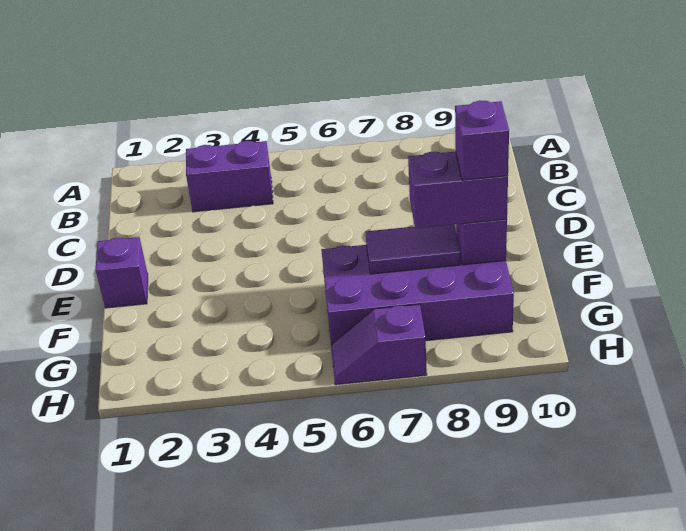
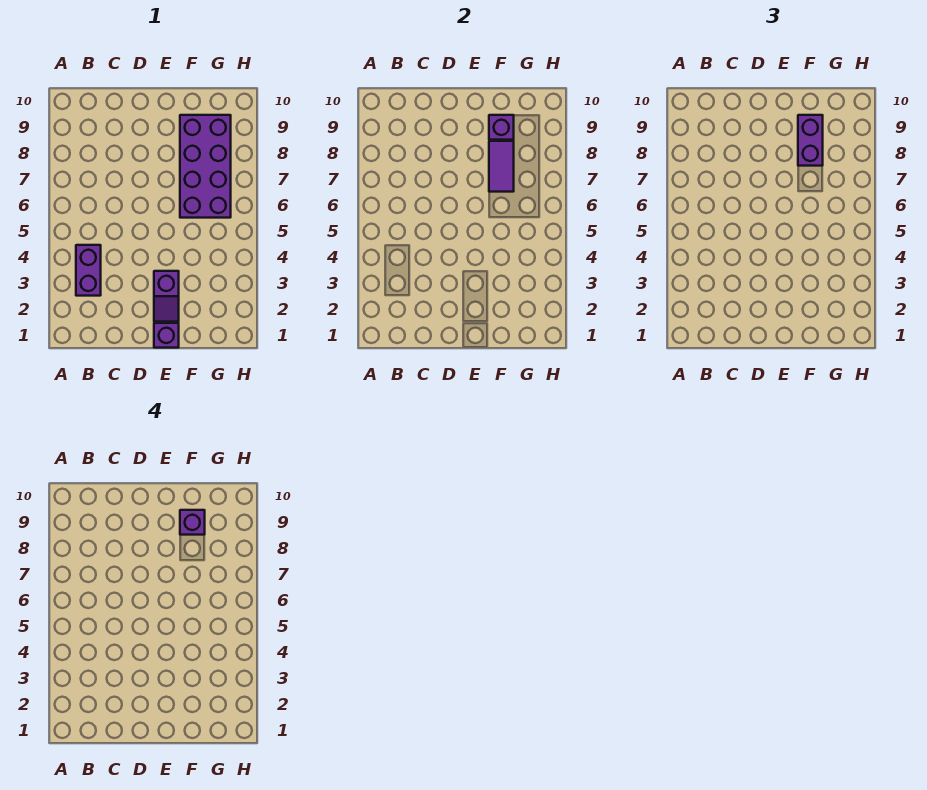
purple slope H6:H7 level 1 top 7 -> purple slope E2:E3 level 1 top 3

